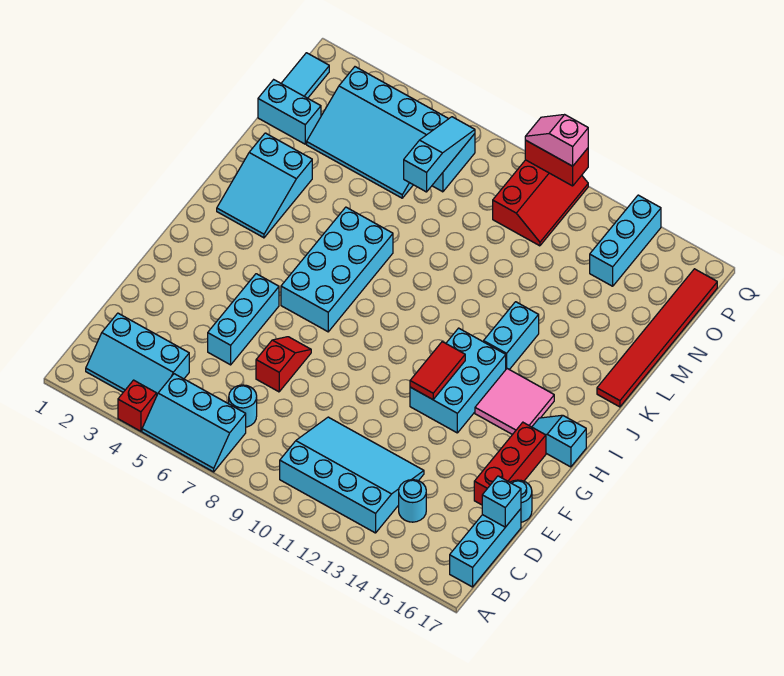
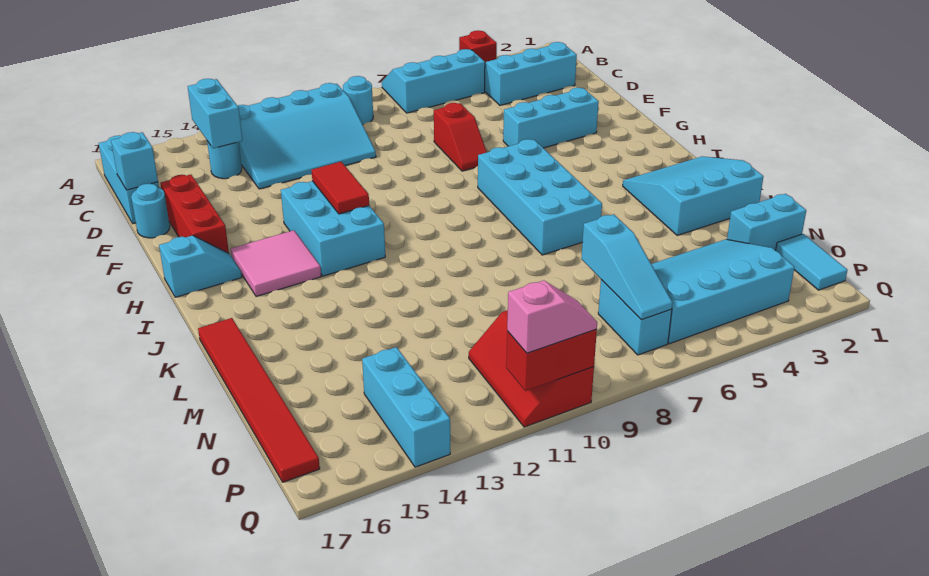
cyan round brick C7 level 1 -> cyan round brick B9 level 1
cyan brick E5:G5 level 1 -> cyan brick F3:F5 level 1
cyan slope J2:L3 level 1 top L -> cyan slope J1:L3 level 1 top L
cyan brick J13:K13 level 1 -> cyan brick B14:C14 level 2

